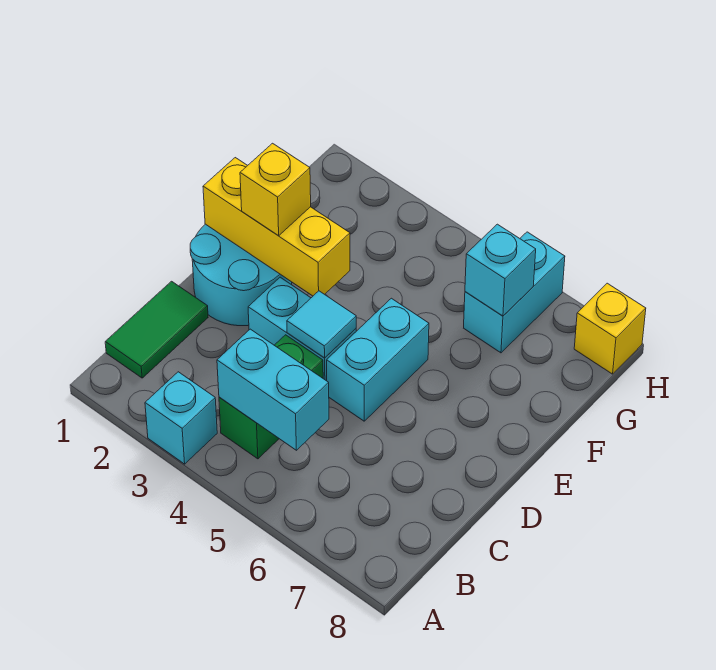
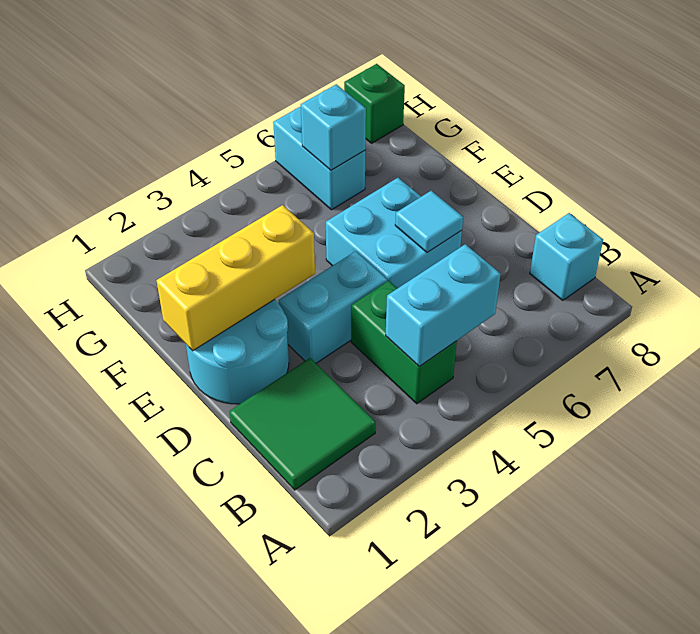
cyan brick A3 level 1 -> cyan brick B8 level 1
green tile B1:C1 level 1 -> green tile B1:C2 level 1
cyan tile D4 level 2 -> cyan tile D6 level 2
cyan brick D5:E5 level 1 -> cyan brick D5:E6 level 1
yellow brick E2 level 3 -> none
yellow brick H8 level 1 -> green brick H8 level 1

